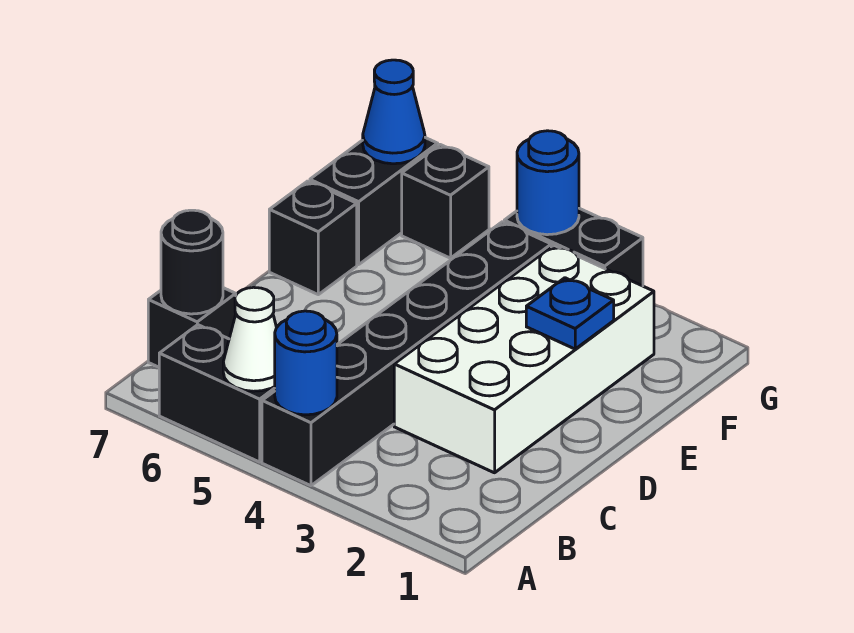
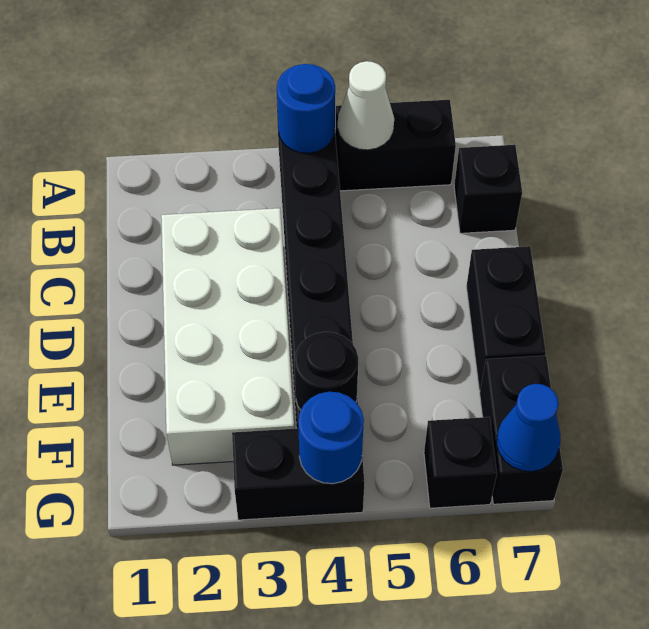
black round brick B7 level 2 -> black round brick F4 level 2
blue plate E2 level 2 -> none
black brick E7 level 1 -> black brick D7:E7 level 1

